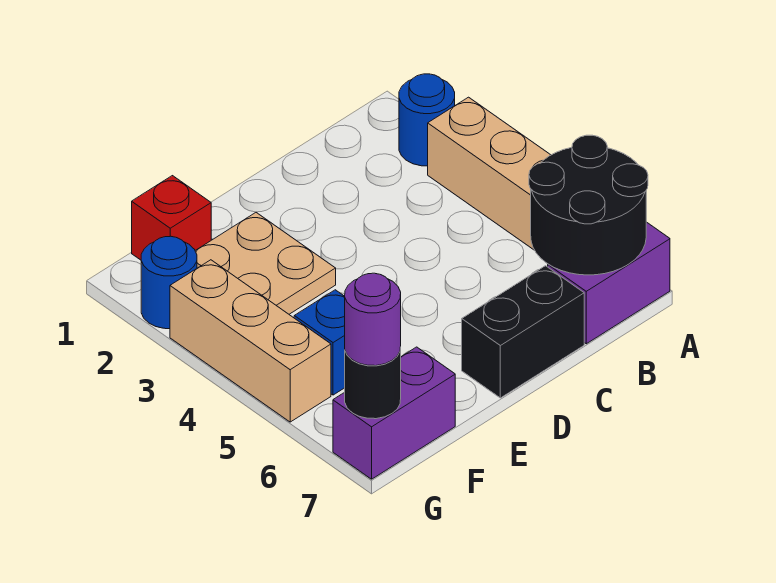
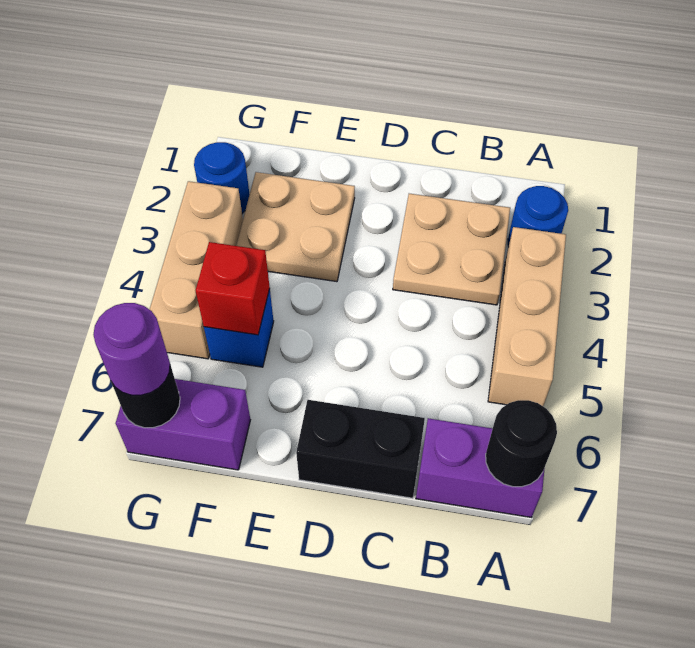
black round brick A6:B7 level 2 -> black round brick A7 level 2
none -> tan plate B2:C3 level 1
red brick F1 level 1 -> red brick F5 level 2

